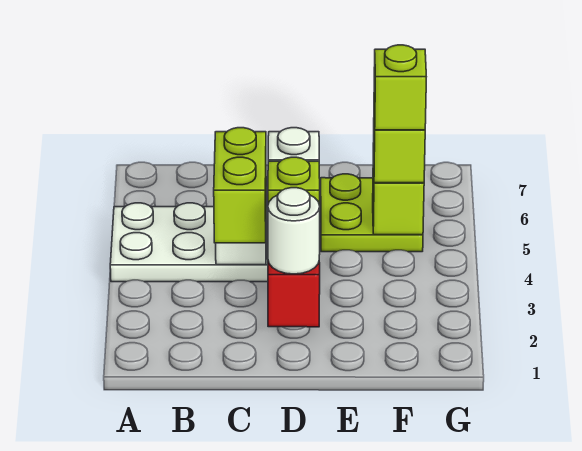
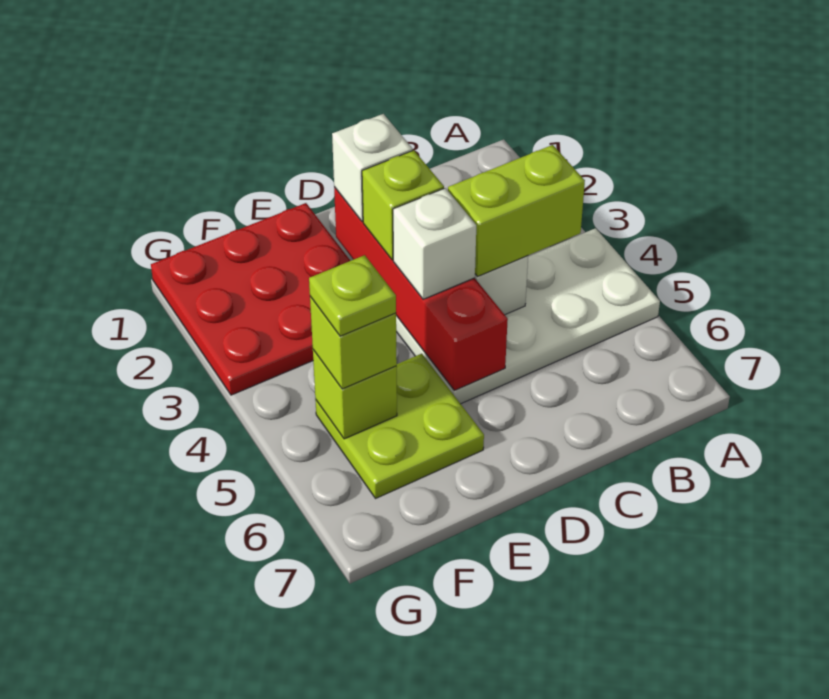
lime brick C3:C4 level 3 -> lime brick B4:C4 level 3
white round brick D2 level 3 -> white brick D2 level 3
none -> red plate E1:G3 level 1
lime brick F5 level 4 -> lime plate F5 level 4

